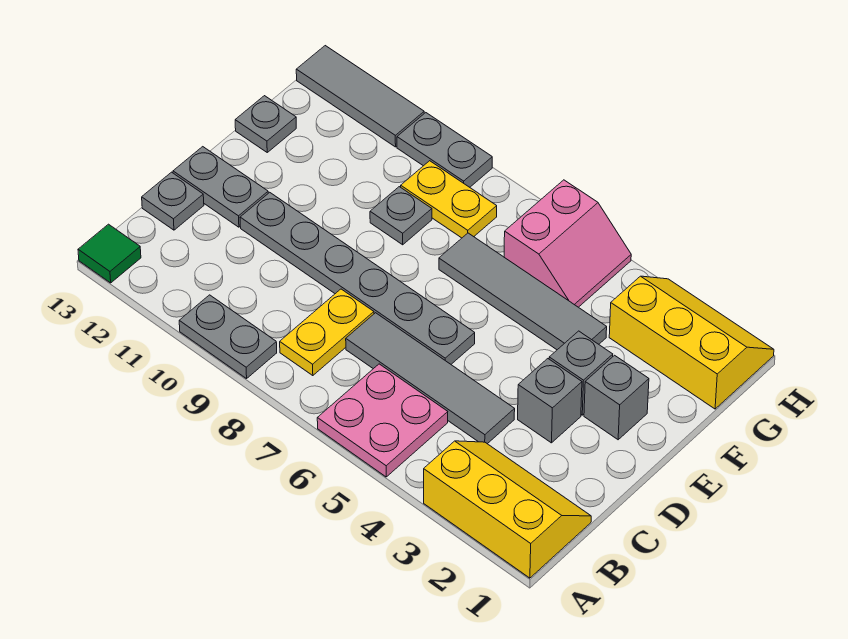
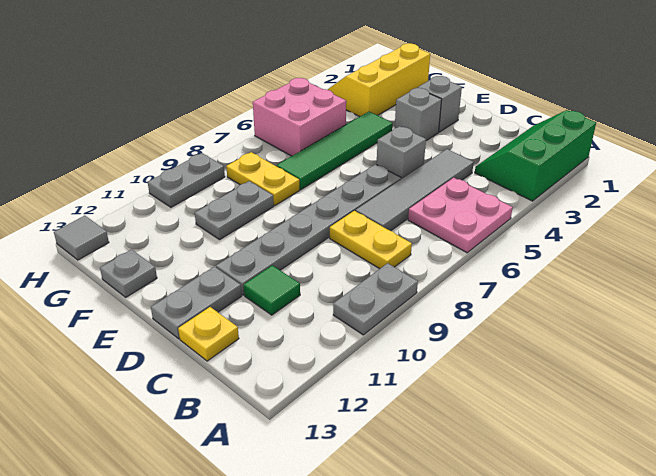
yellow slope A1:B3 level 1 top A -> green slope A1:B3 level 1 top A
green tile A13 level 1 -> green tile C11 level 1
grey plate C13 level 1 -> yellow plate C13 level 1
grey brick D3 level 1 -> grey brick D5 level 1
grey tile F4:F7 level 1 -> green tile F4:F7 level 1
grey plate F9 level 1 -> grey plate F9:F10 level 1
pink slope G5:H6 level 1 top 6 -> pink brick G5:H6 level 1
yellow plate G8:G9 level 1 -> yellow plate F8:G8 level 1
grey tile H11:H13 level 1 -> grey tile H13 level 1

